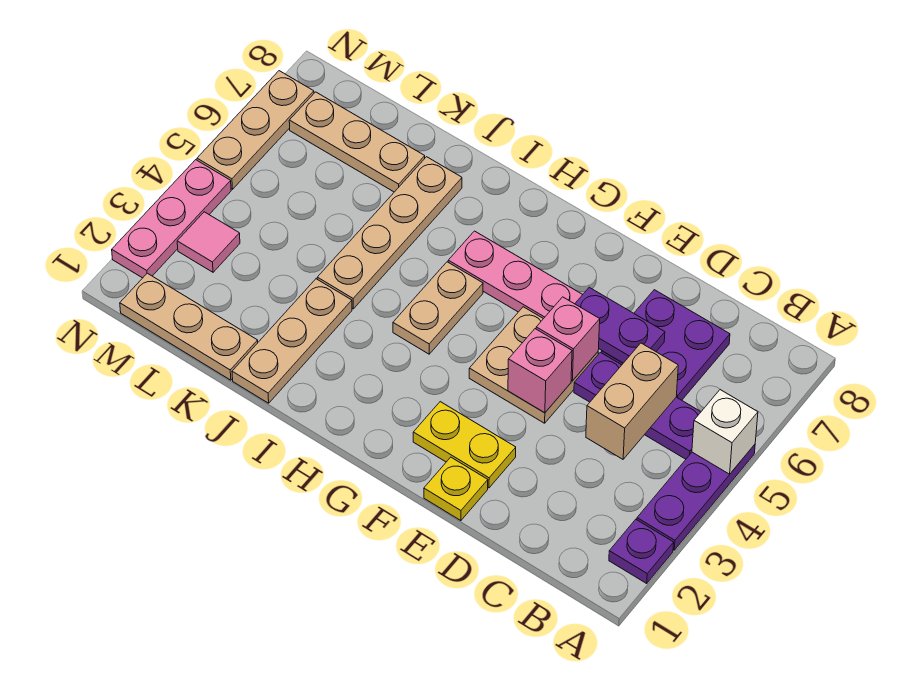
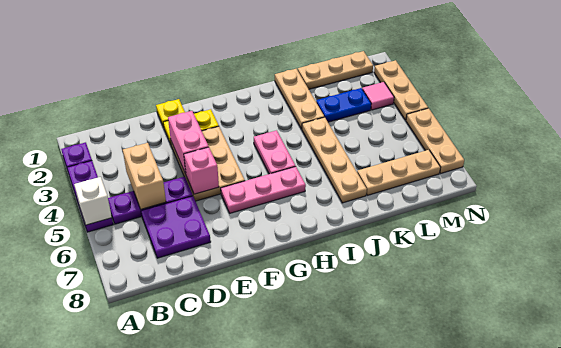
purple plate D6:E6 level 2 -> none
tan plate E4:F5 level 1 -> tan plate E3:F5 level 1
pink brick E4 level 2 -> pink brick E3:E4 level 2
tan plate H4:H5 level 1 -> pink plate H4:H5 level 1
none -> blue plate K3:L3 level 1
pink plate N2:N4 level 1 -> tan plate N2:N4 level 1

